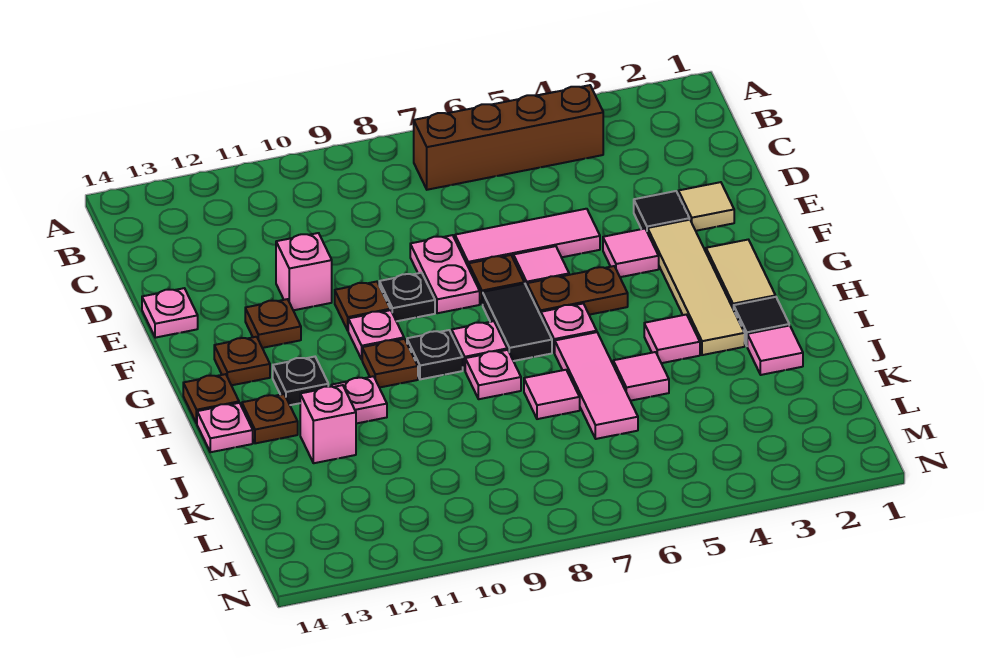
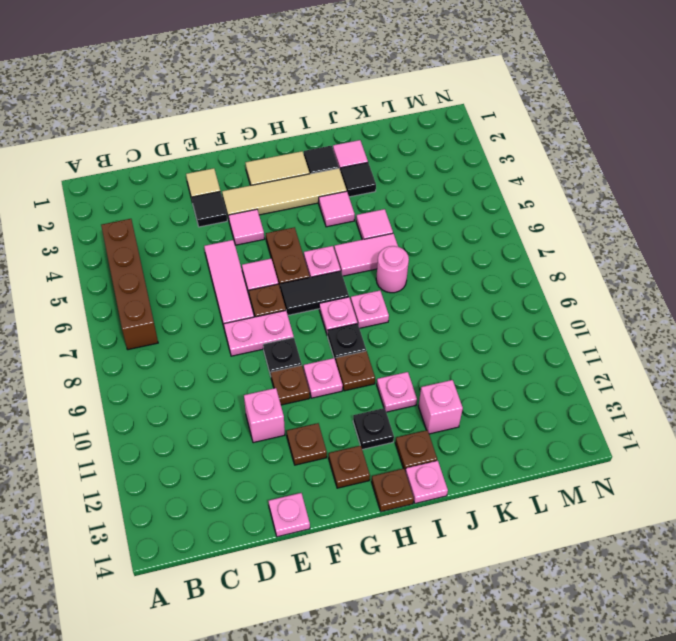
pink tile I6:K6 level 1 -> pink tile I6:J6 level 1
none -> black tile J3 level 1
pink tile J7 level 1 -> pink round brick J7 level 1

